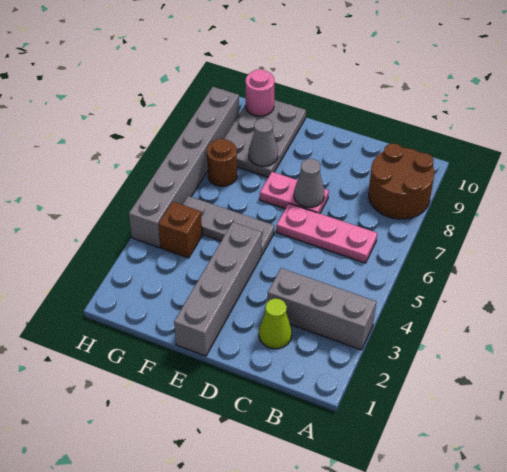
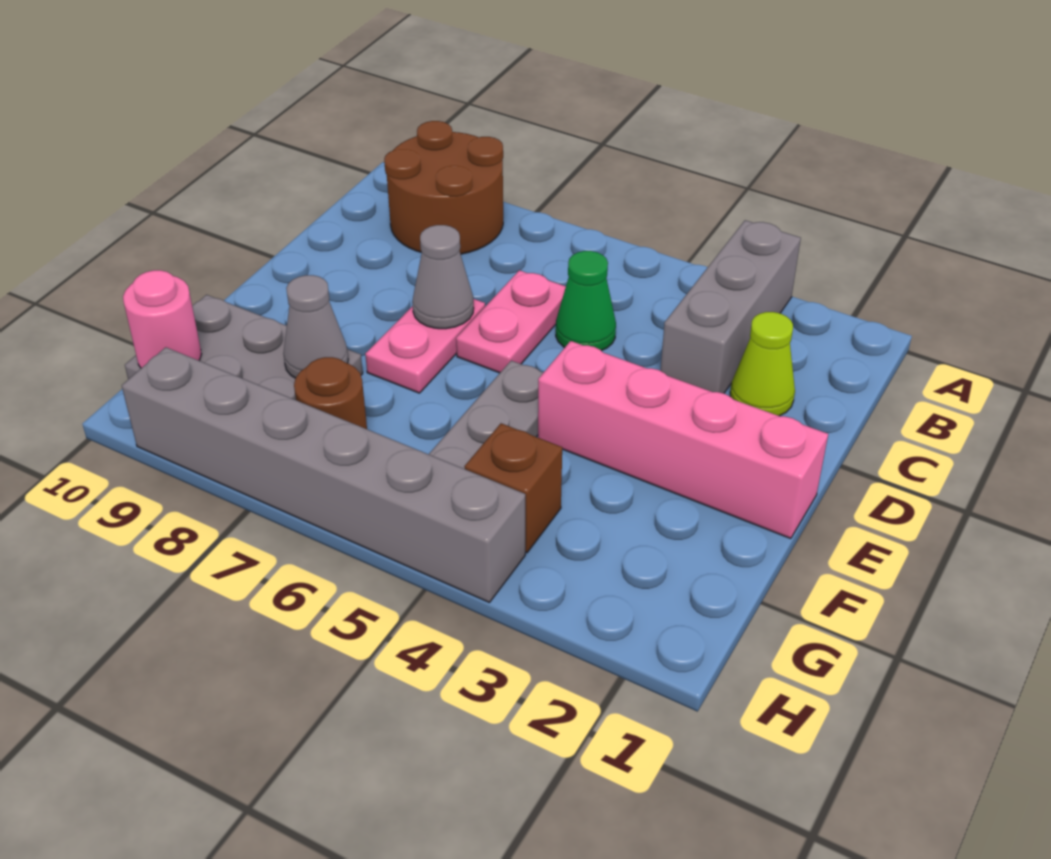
pink plate B6:D6 level 1 -> pink plate C6:D6 level 1
none -> green cone C5 level 1
grey brick E1:E4 level 1 -> pink brick E1:E4 level 1

